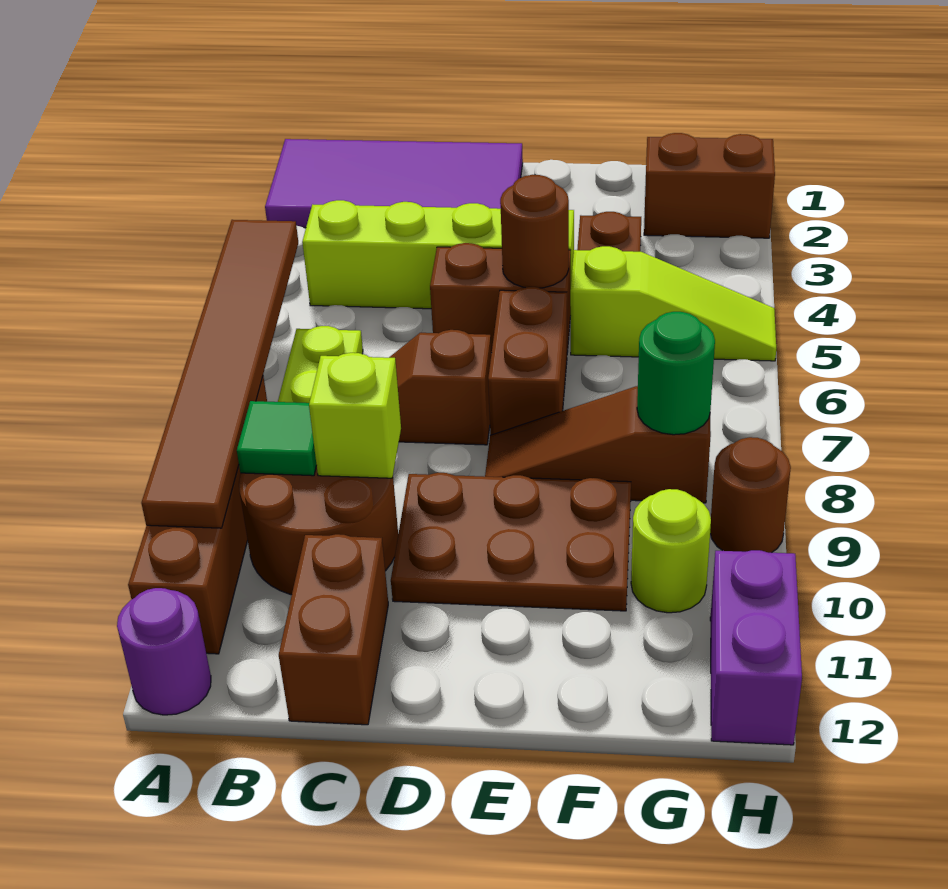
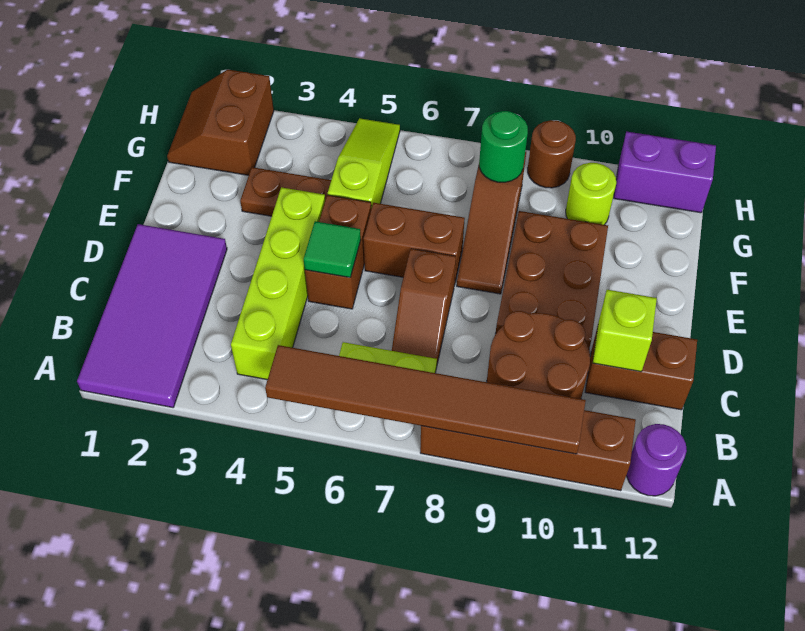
green tile B9 level 2 -> green tile D5 level 2
lime brick C9 level 2 -> lime brick C11 level 2
brown round brick E5 level 2 -> none

